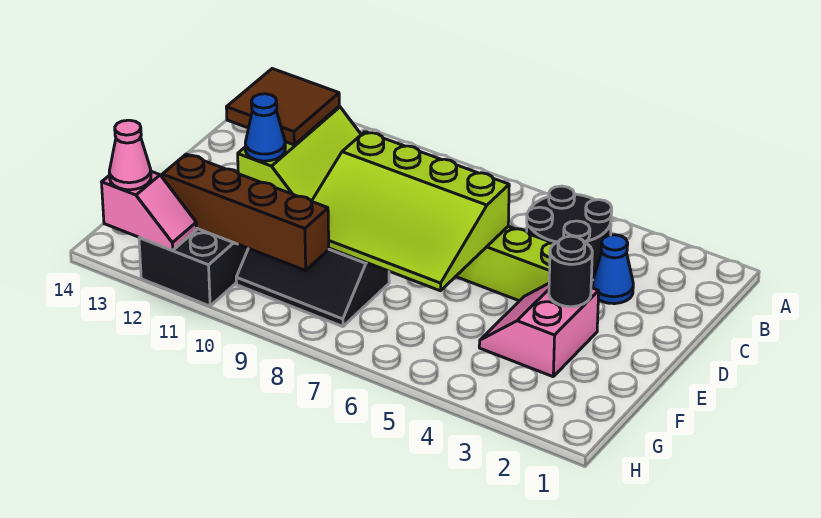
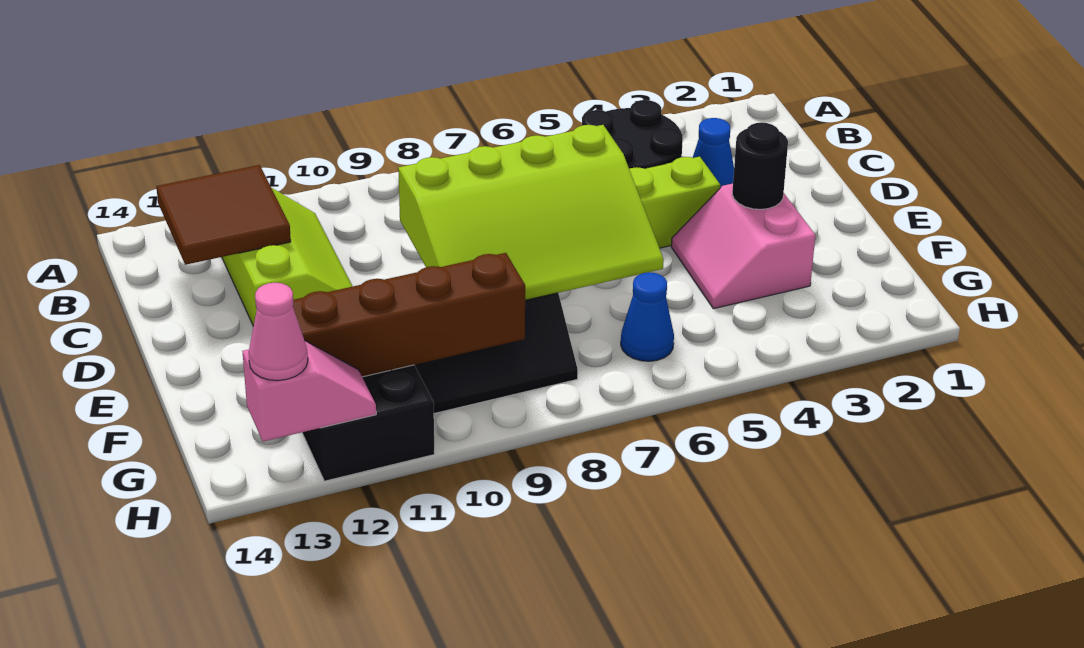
blue cone D12 level 2 -> blue cone G6 level 1

